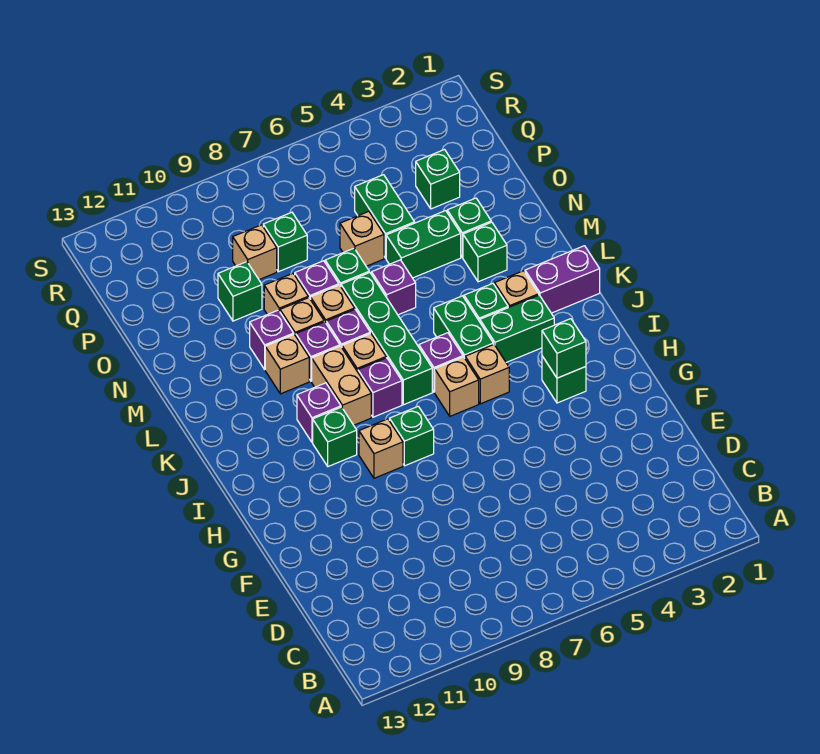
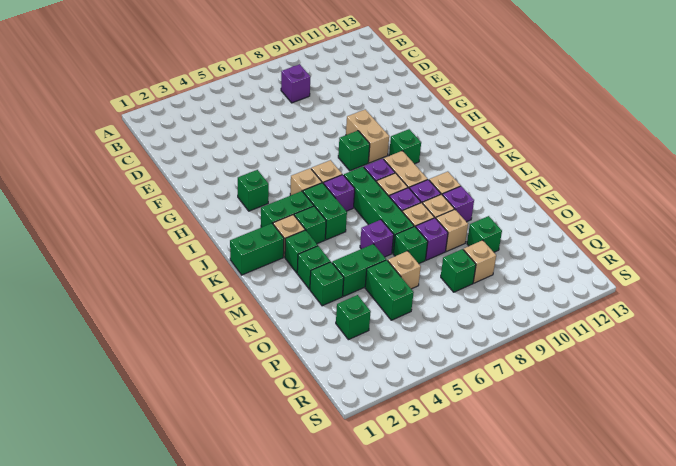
green brick H3 level 2 -> green brick L3 level 1
tan brick H9 level 1 -> tan brick G9:H9 level 1
purple brick J10 level 1 -> purple brick C8 level 1
purple brick K1:K2 level 1 -> green brick K1:K2 level 1

